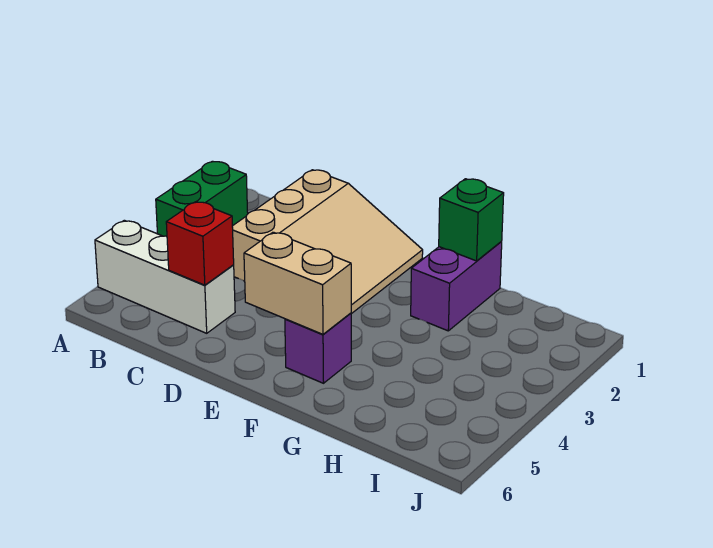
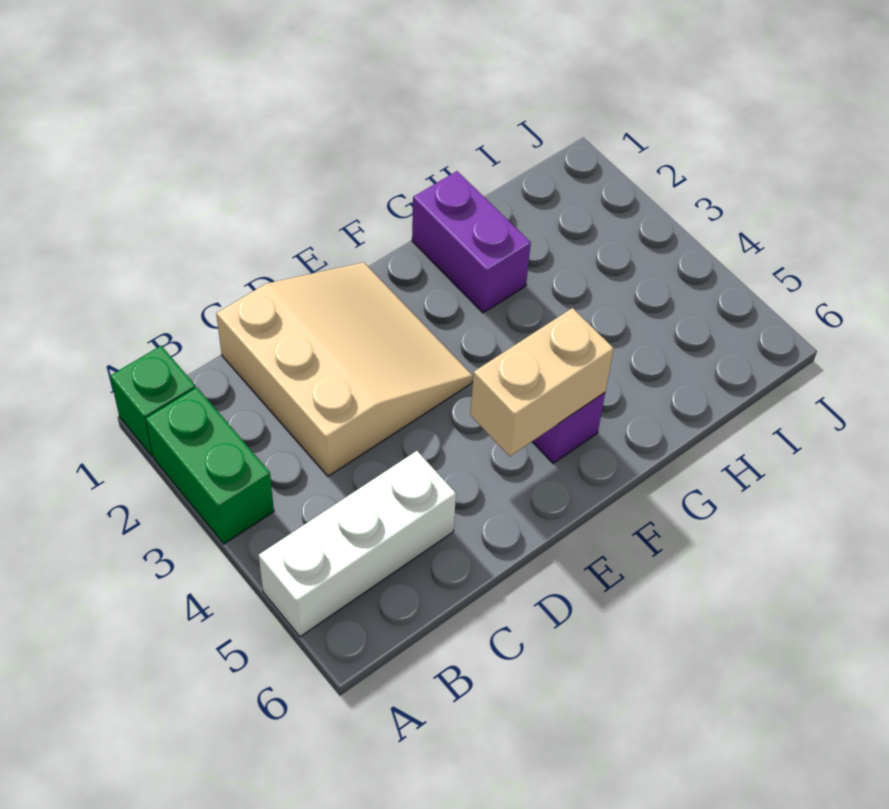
red brick C5 level 2 -> none
green brick G1 level 2 -> green brick A1 level 1

